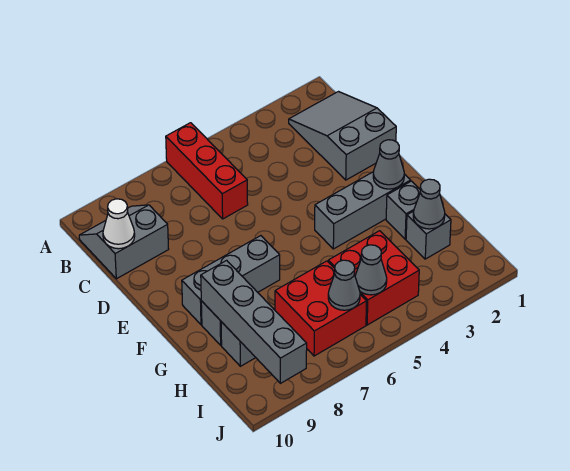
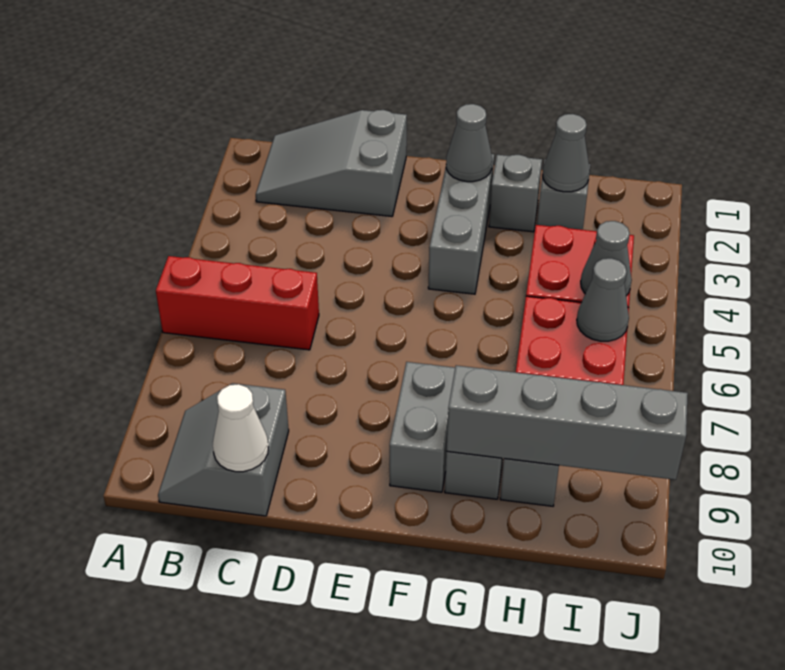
grey brick F7:F9 level 1 -> grey brick F8:F9 level 1

